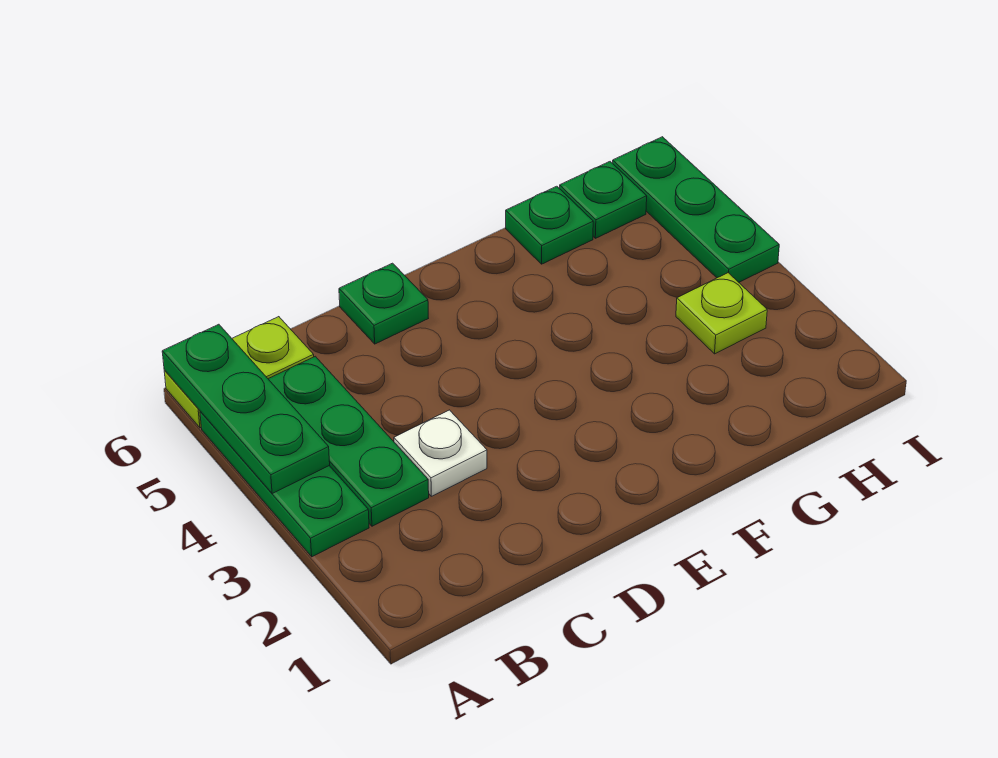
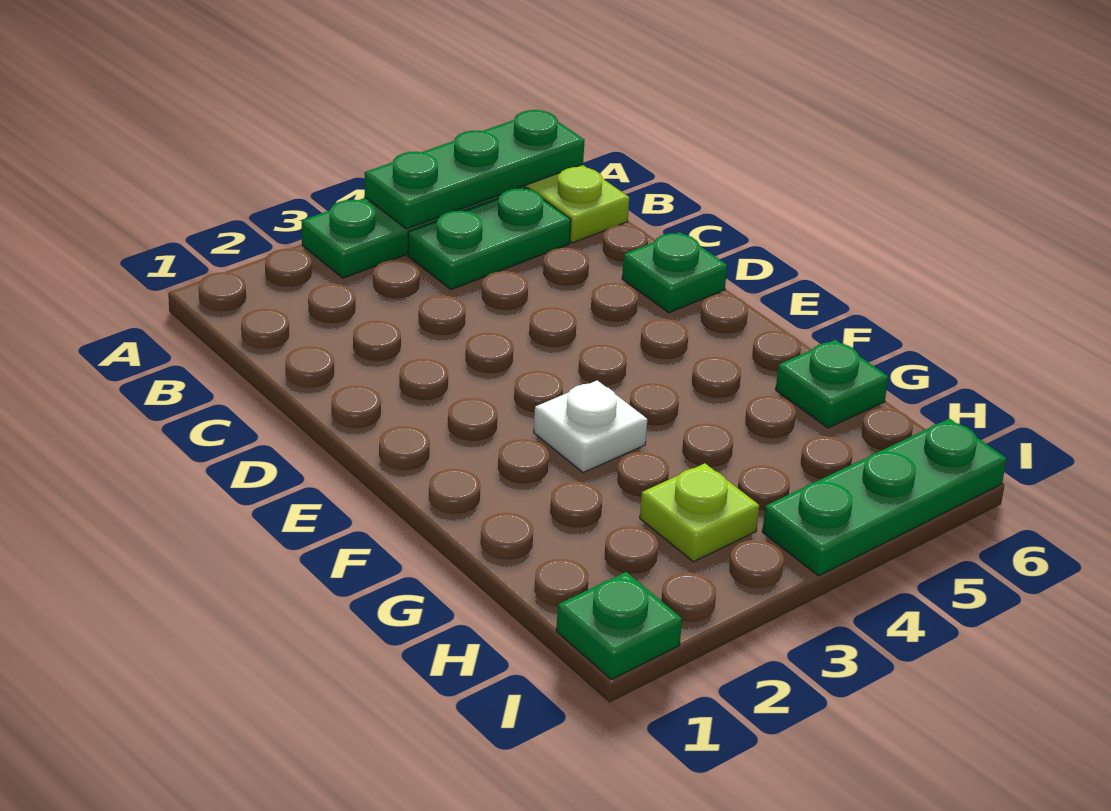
green plate B3:B5 level 1 -> green plate B4:B5 level 1
white plate C3 level 1 -> white plate F3 level 1
green plate H6 level 1 -> green plate I1 level 1

